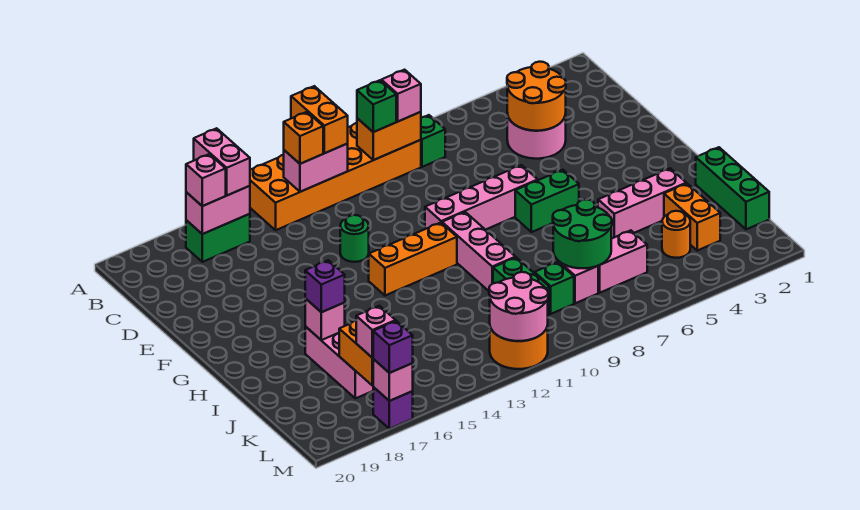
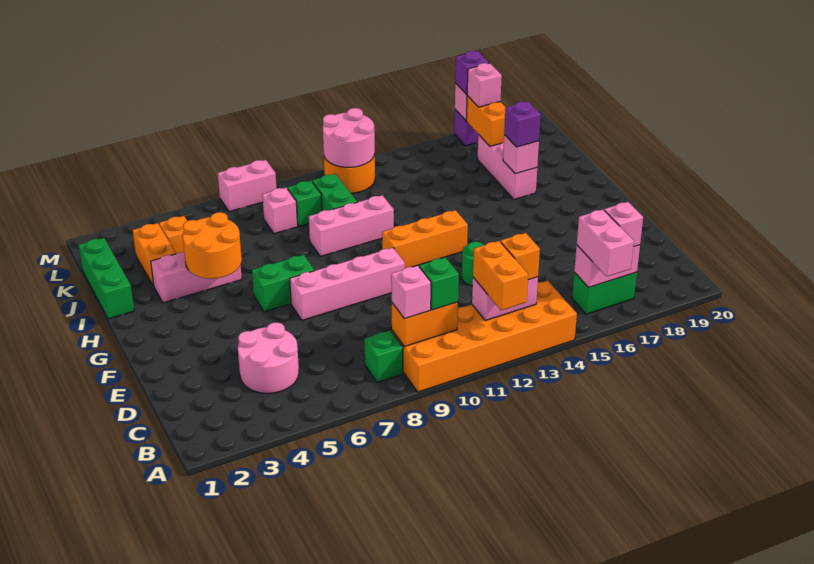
orange round brick C4:D5 level 2 -> orange round brick H4:I5 level 2
pink brick G10:I10 level 1 -> pink brick I9:I11 level 1
green round brick J7:K8 level 2 -> none
orange round brick K4 level 1 -> orange brick K4 level 1
pink brick K6:K7 level 1 -> pink brick M7:M8 level 1

